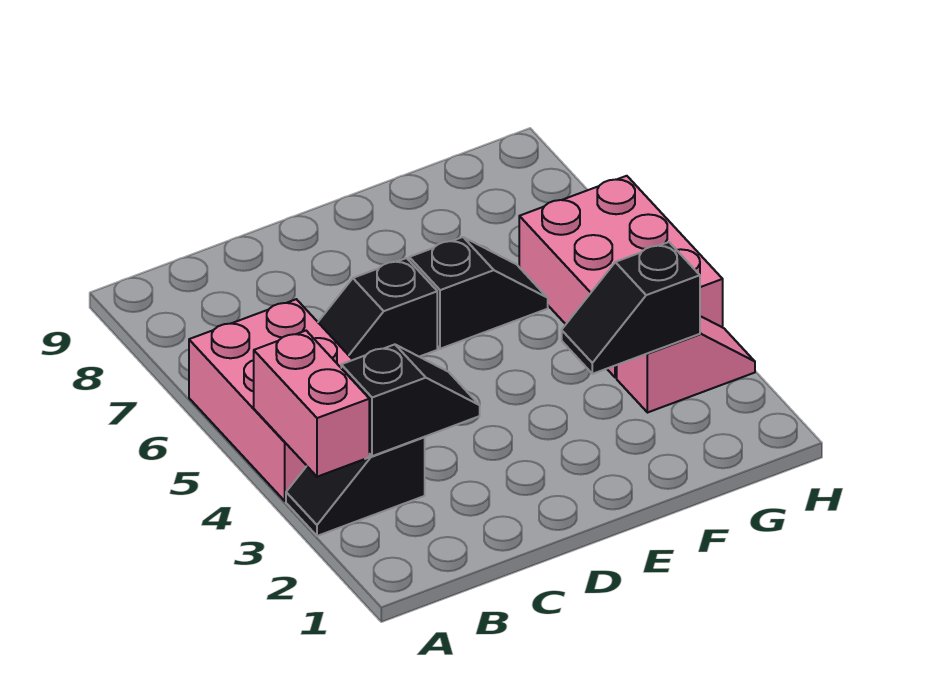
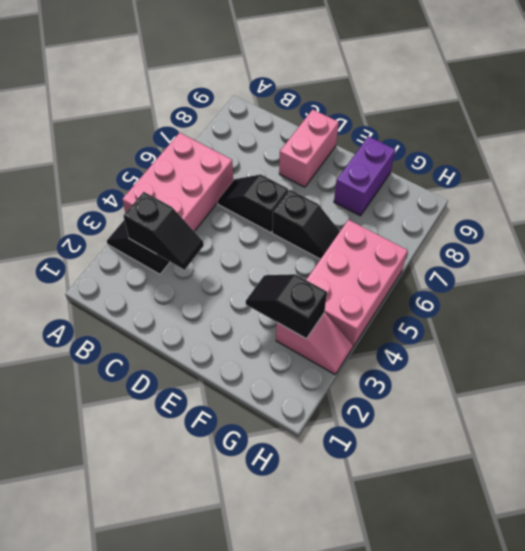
pink brick A3:A4 level 2 -> pink brick D8:D9 level 1
none -> purple brick F8:F9 level 1

